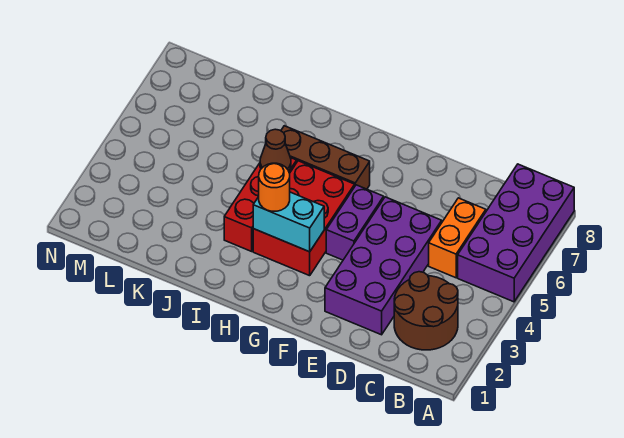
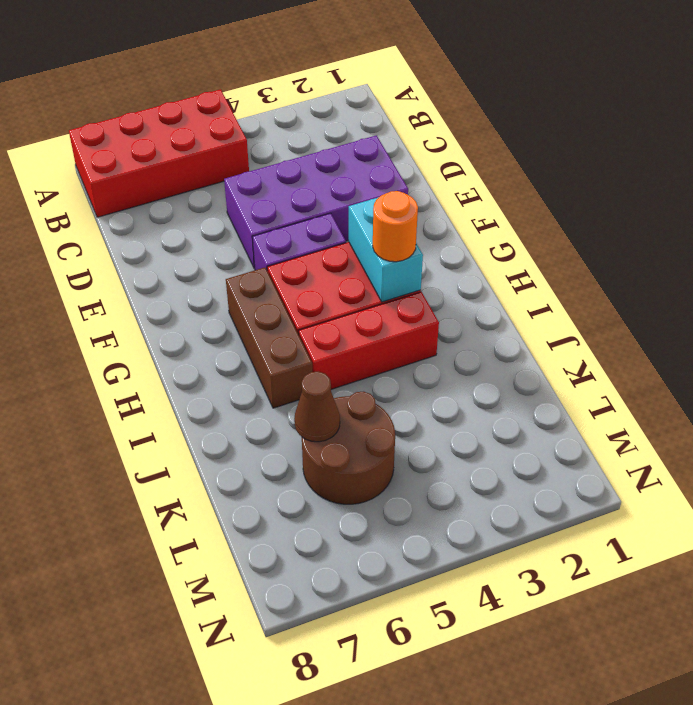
purple brick A5:B8 level 1 -> red brick A5:B8 level 1
brown round brick B2:C3 level 1 -> brown round brick K5:L6 level 1
orange brick C5:C6 level 1 -> none
brown cone I5 level 2 -> brown cone K6 level 2

